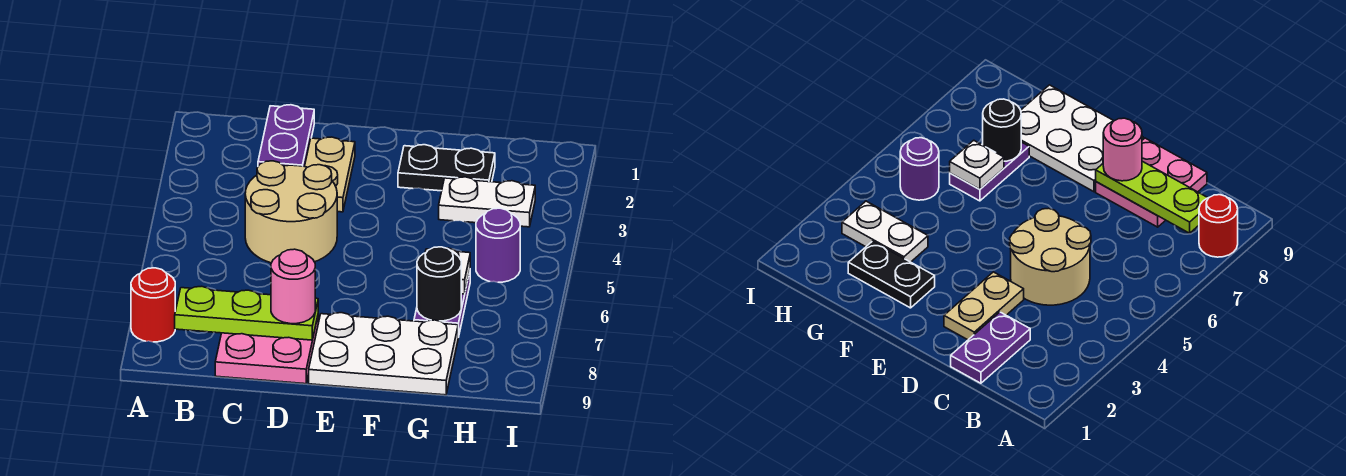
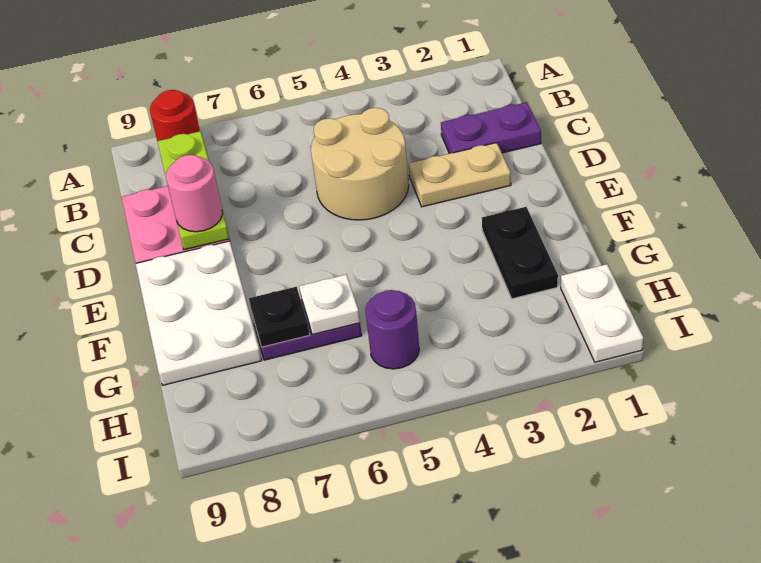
white plate G3:H3 level 1 -> white plate H1:I1 level 1
black round brick G7 level 2 -> black plate G7 level 2

